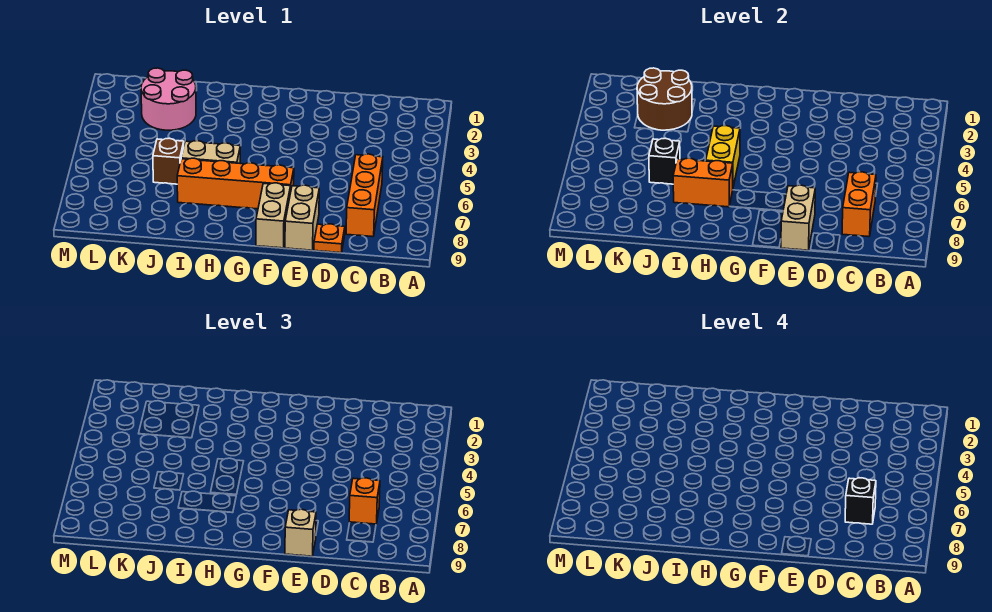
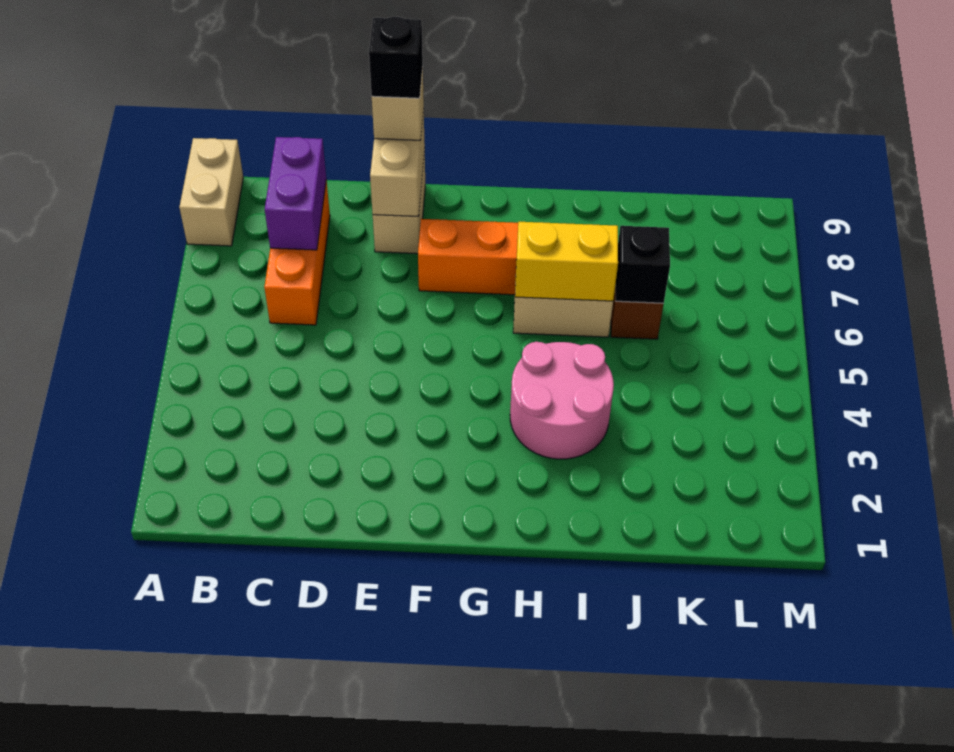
orange brick C7:C8 level 2 -> purple brick C7:C8 level 2
orange brick C7 level 3 -> none
black brick C7 level 4 -> black brick E9 level 4
orange plate D9 level 1 -> none
tan brick F8:F9 level 1 -> tan brick A8:A9 level 1
yellow brick H5:H6 level 2 -> yellow brick H6:I6 level 2
orange brick H7:I7 level 2 -> none
pink round brick J2:K3 level 1 -> pink round brick H3:I4 level 1
brown round brick J2:K3 level 2 -> none

